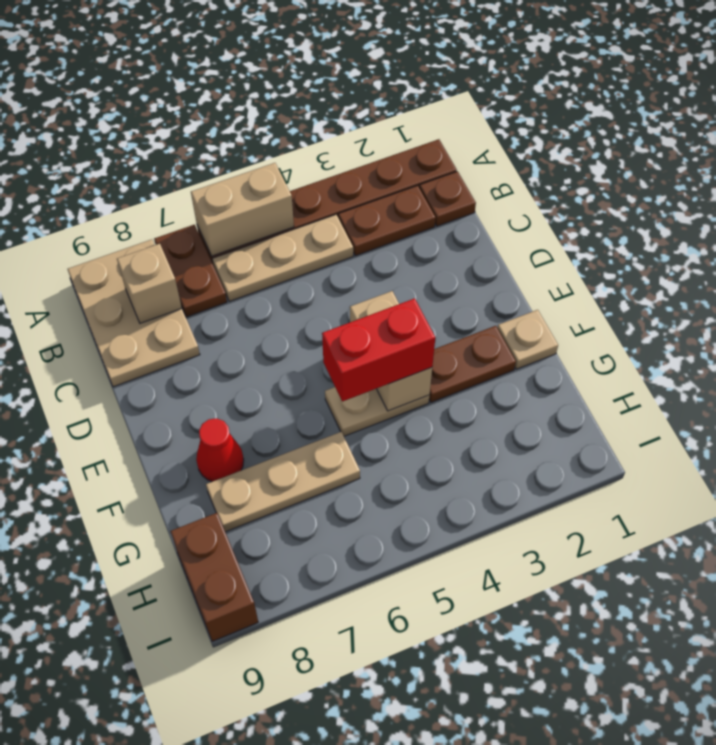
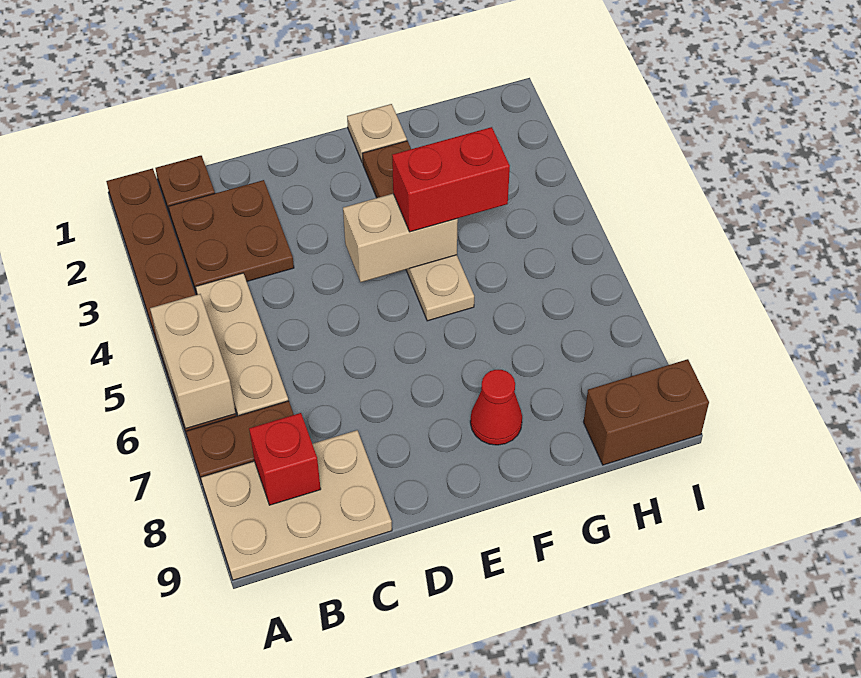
brown plate B2:B3 level 1 -> brown plate B2:C3 level 1
tan brick B8 level 2 -> red brick B8 level 2
red brick F4:F5 level 3 -> red brick F4:G4 level 3
tan plate G6:G8 level 1 -> none

